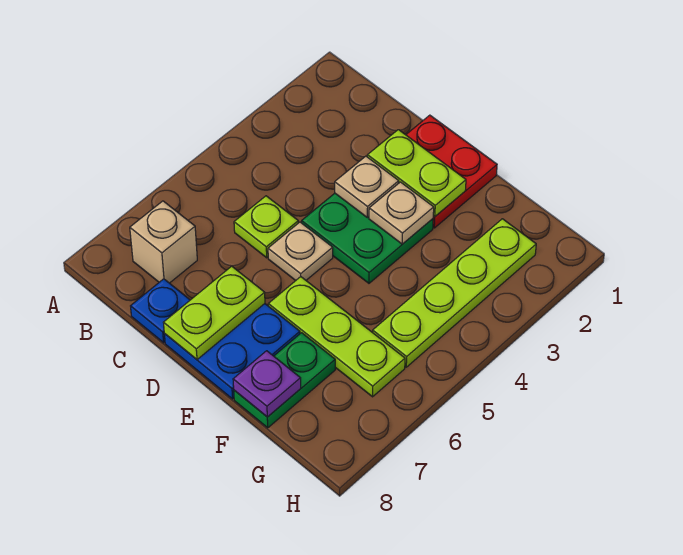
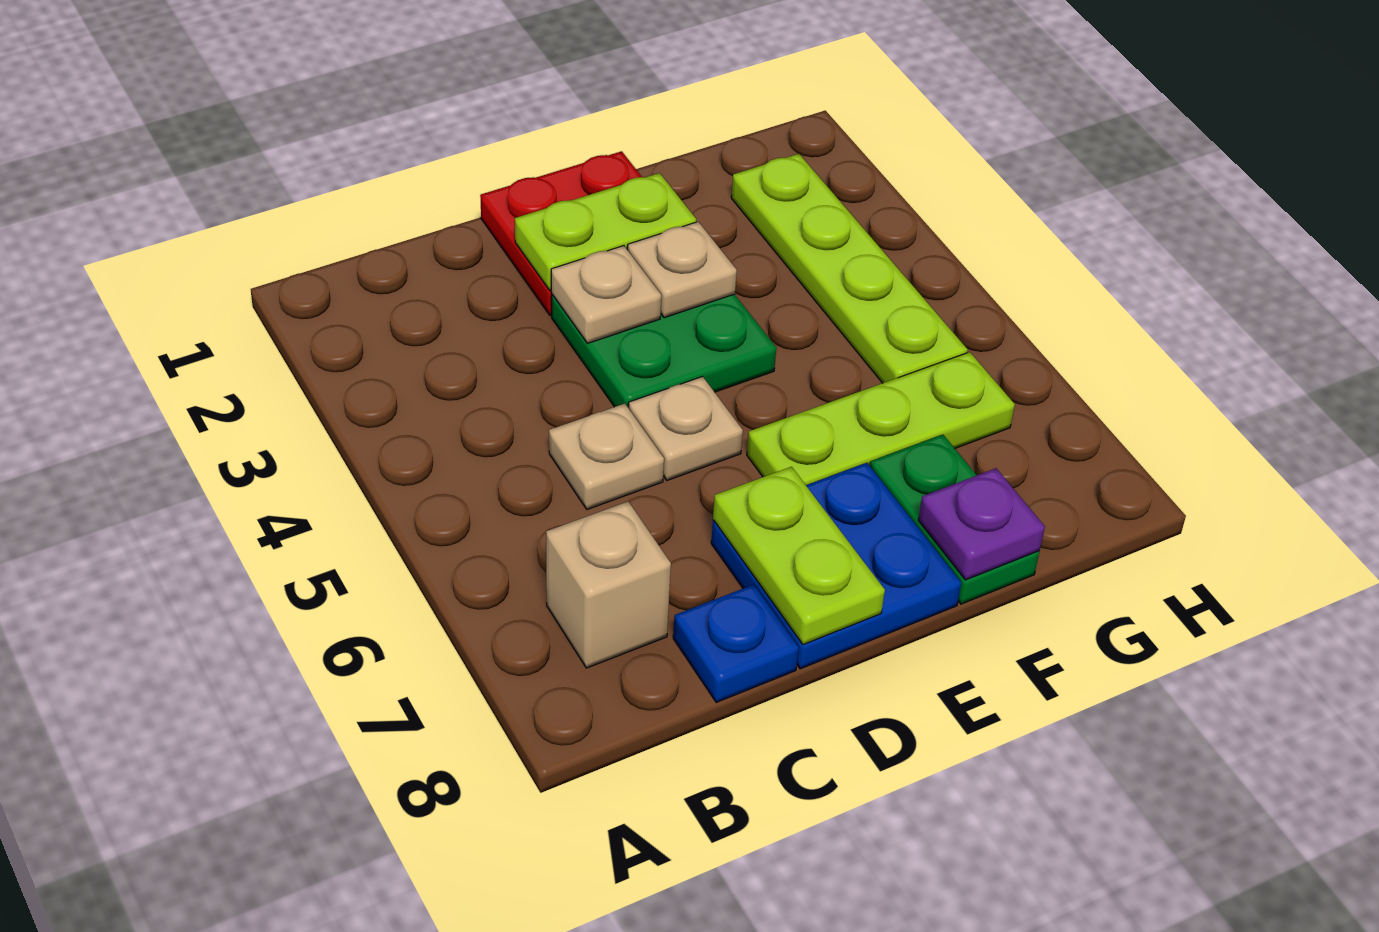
lime plate C5 level 1 -> tan plate C5 level 1

